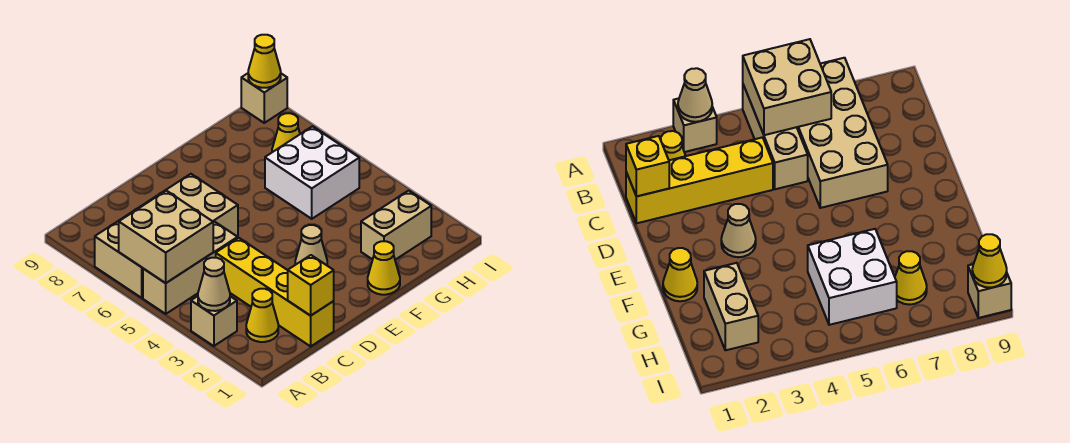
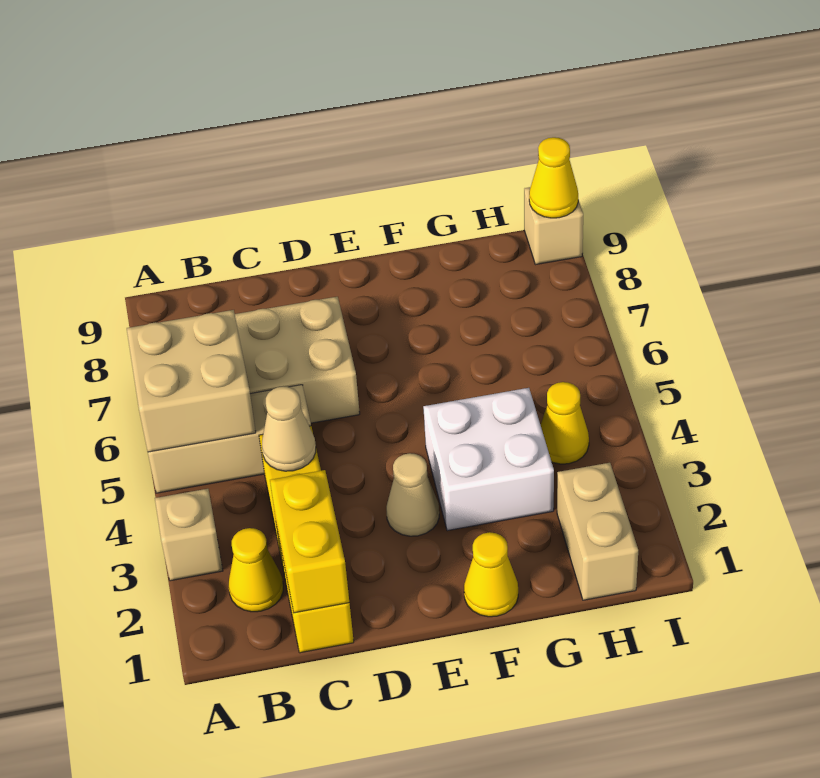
tan cone A3 level 2 -> tan cone C4 level 2
yellow brick C1 level 2 -> yellow brick C1:C2 level 2
tan brick G2:H2 level 1 -> tan brick H1:H2 level 1
white brick G5:H6 level 1 -> white brick F3:G4 level 1
yellow cone H7 level 1 -> yellow cone H4 level 1

